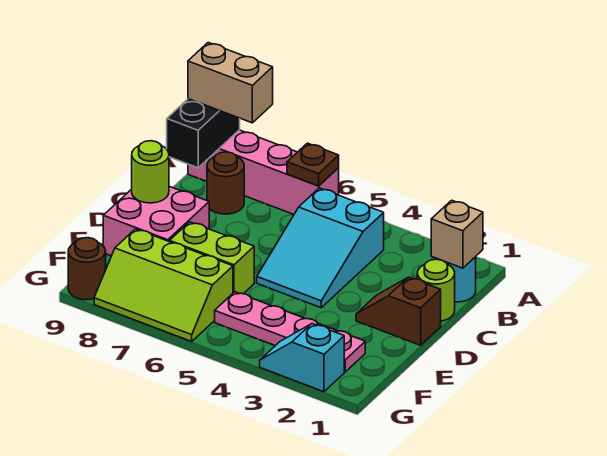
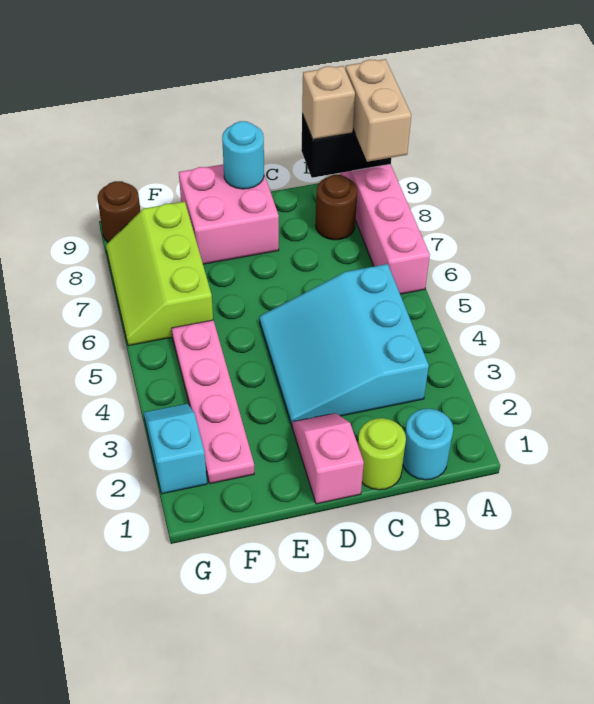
brown plate A6 level 2 -> none
tan brick B1 level 2 -> tan brick B9 level 3
cyan slope B4:D5 level 1 top B -> cyan slope B3:D5 level 1 top B
brown slope D1:D2 level 1 top 1 -> pink slope D1:D2 level 1 top 1
lime round brick D9 level 2 -> cyan round brick D9 level 2
lime brick E6:E7 level 1 -> none

